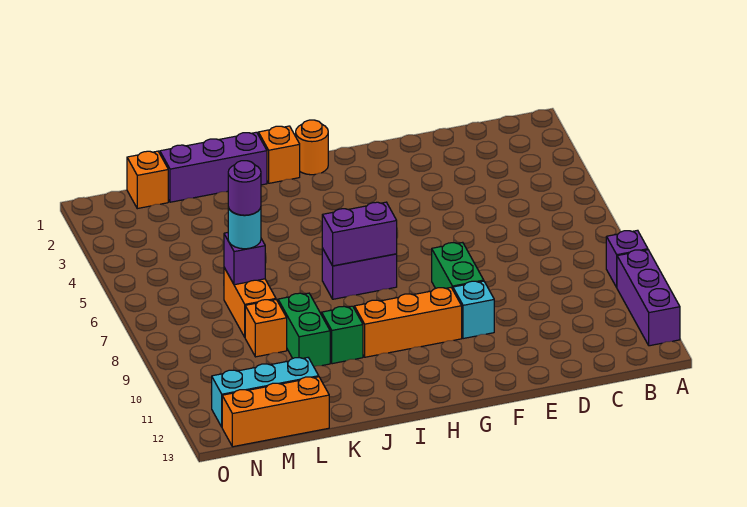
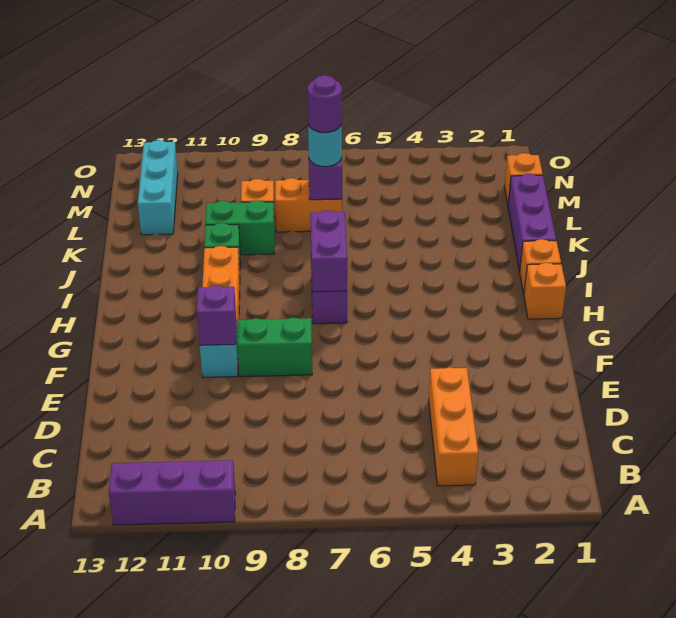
purple brick A9 level 1 -> purple brick F10 level 2
orange round brick H1 level 1 -> orange brick H1 level 1
orange brick L13:N13 level 1 -> orange brick B4:D4 level 1

